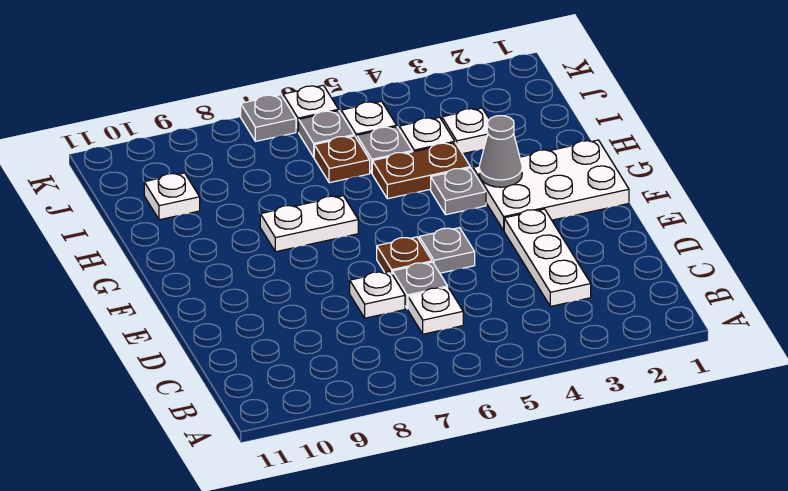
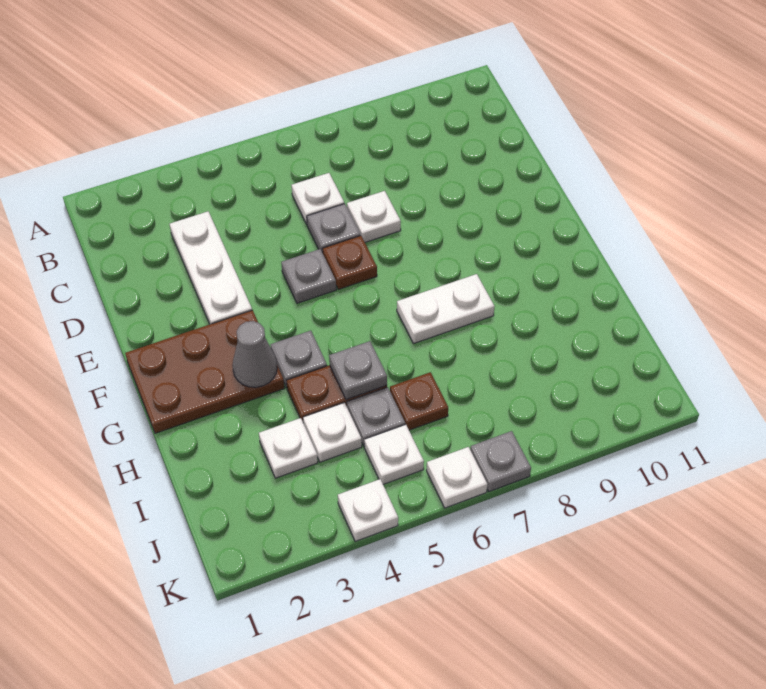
white plate F1:G3 level 1 -> brown plate F1:G3 level 1
white plate I10 level 1 -> white plate K4 level 1
grey plate J6 level 1 -> grey plate H5 level 2

